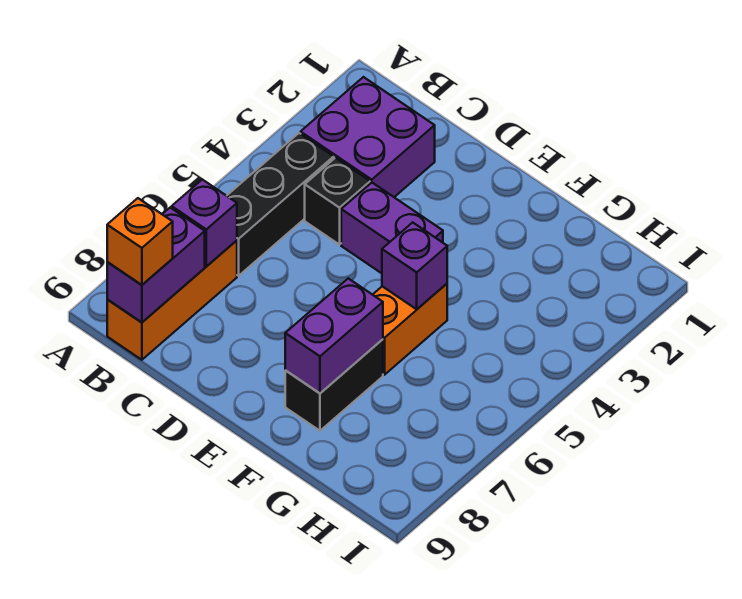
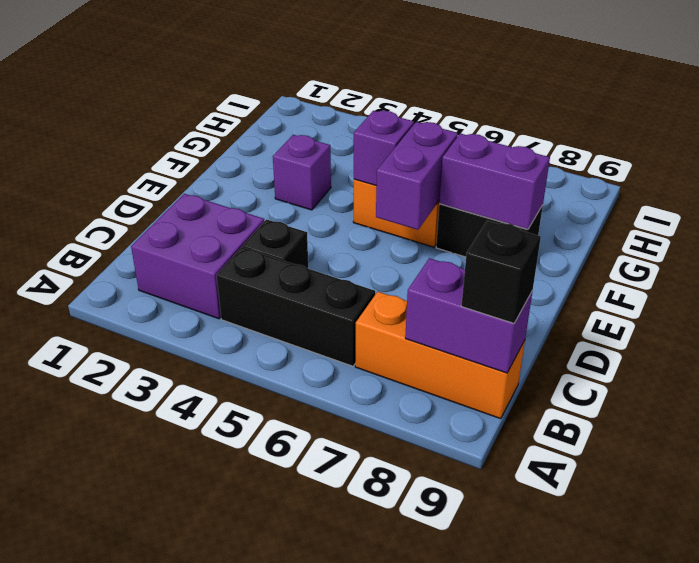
purple brick B7 level 2 -> purple brick F3 level 1
orange brick B9 level 3 -> black brick B9 level 3
purple brick D4:E4 level 1 -> purple brick E6:F6 level 2

